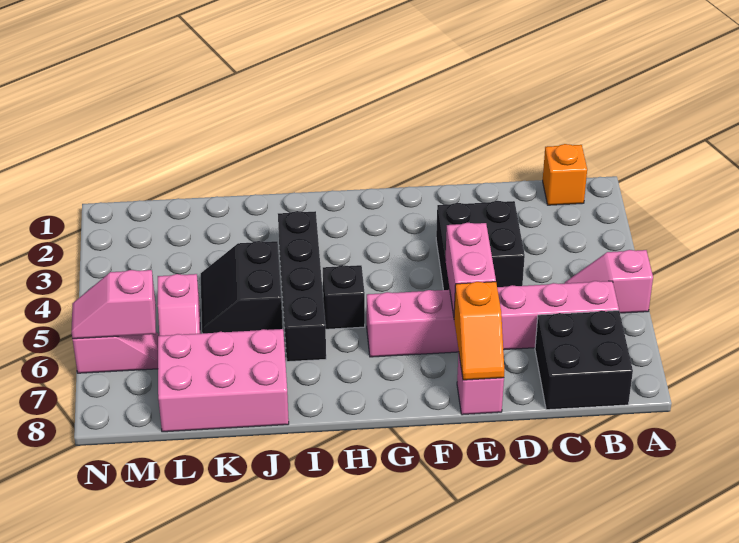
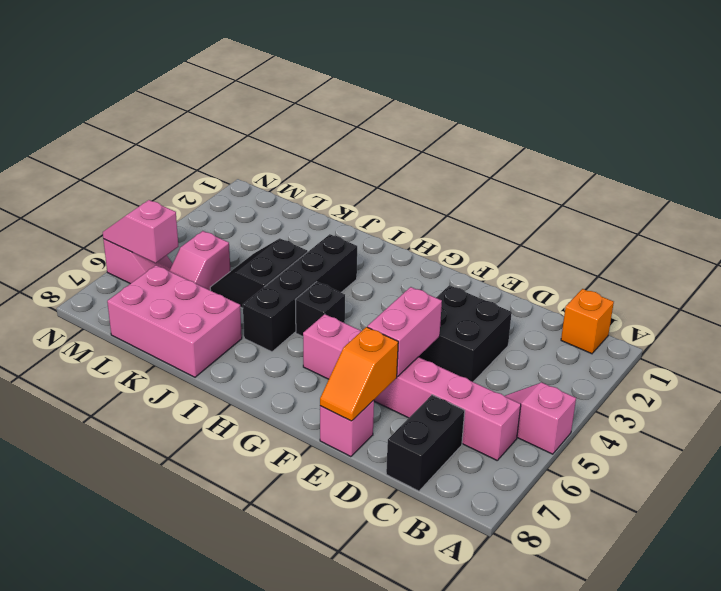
black brick B7:C8 level 1 -> black brick C7:C8 level 1

